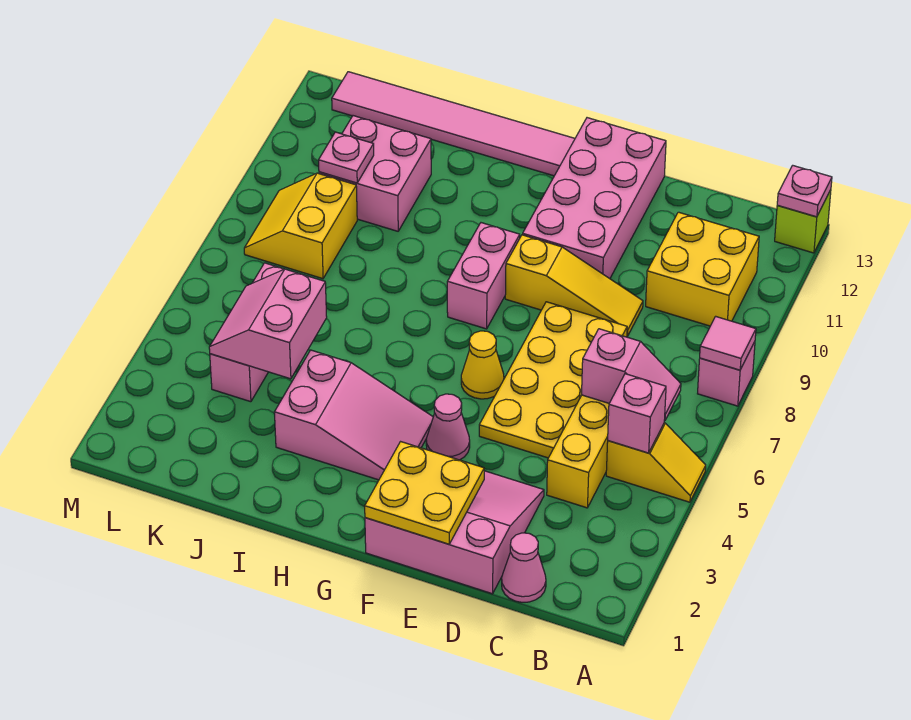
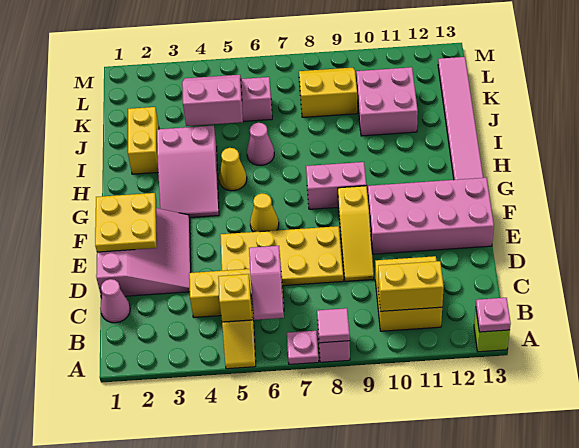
pink brick B5 level 2 -> yellow brick B5 level 2
none -> yellow brick B10:B11 level 2
pink cone F4 level 1 -> pink cone I6 level 1
none -> yellow cone H5 level 1
none -> yellow brick I2:J2 level 1
pink plate K10 level 2 -> pink plate A7 level 1

